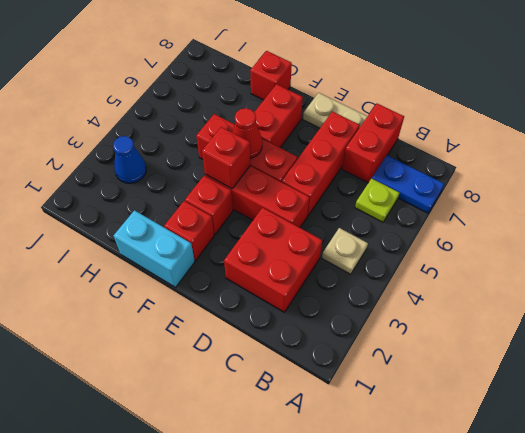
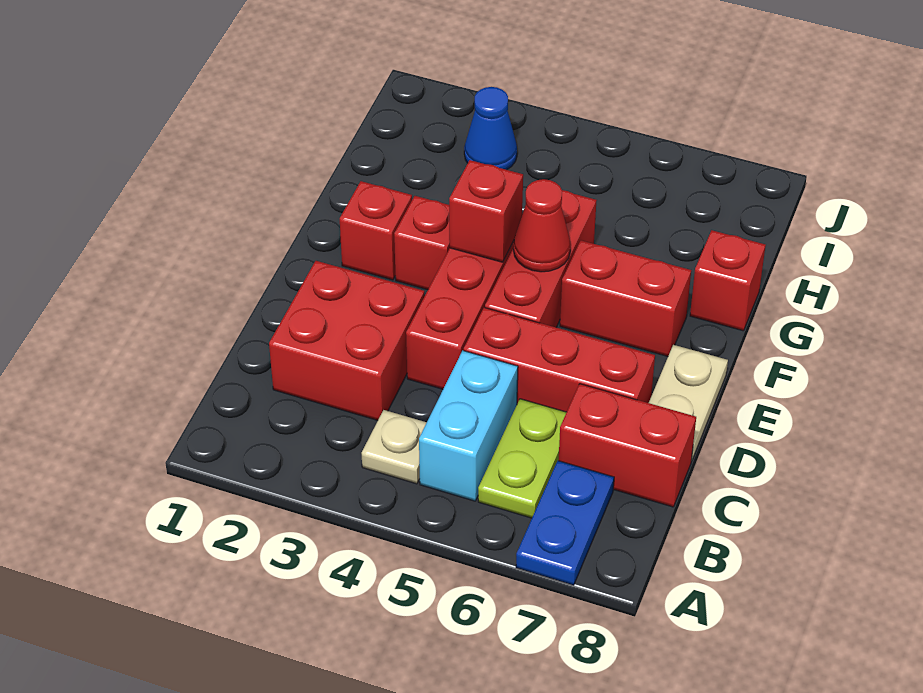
lime plate B6 level 1 -> lime plate B6:C6 level 1
cyan brick F1:G1 level 1 -> cyan brick B5:C5 level 1

